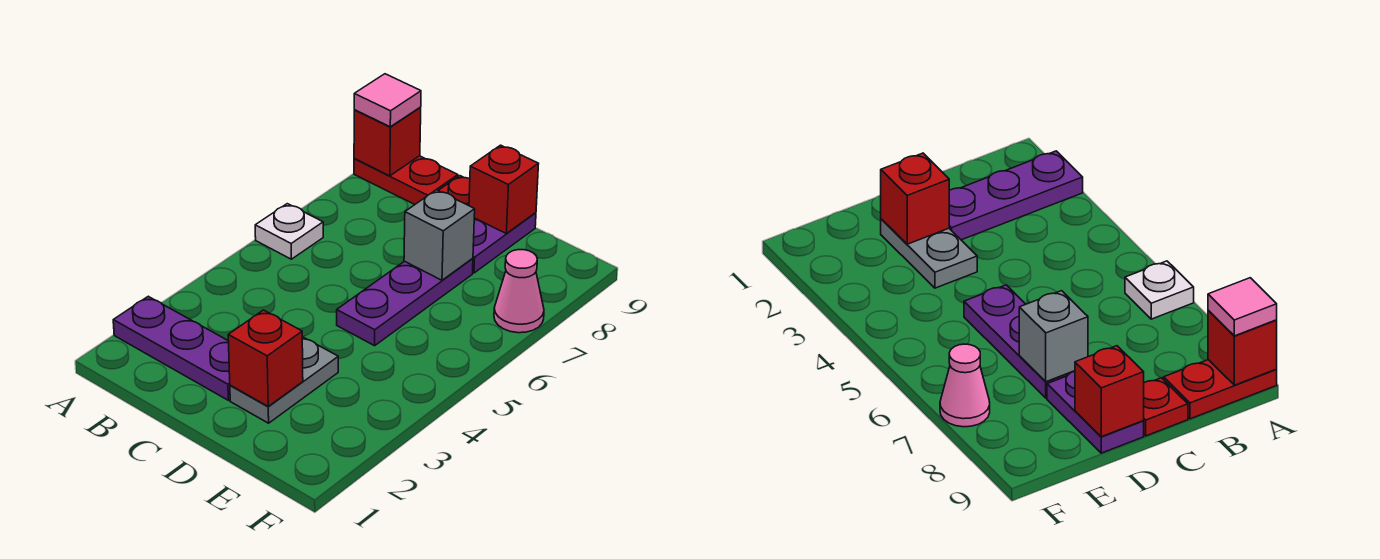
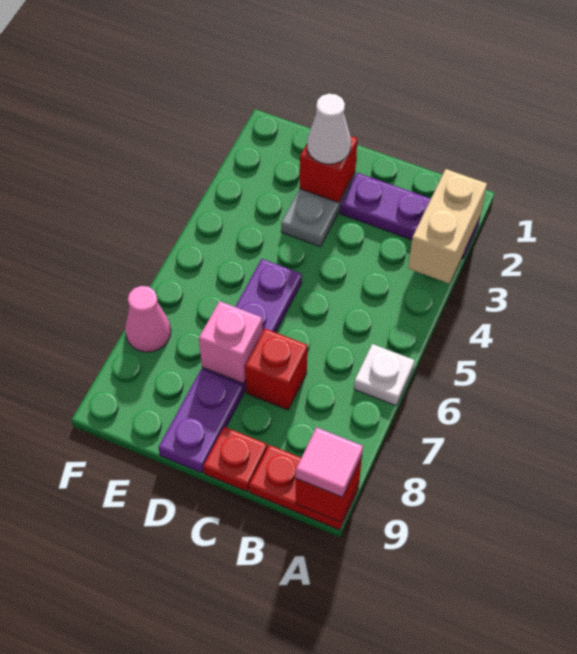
none -> tan brick A2:A3 level 2
none -> white cone D2 level 3
grey brick D7 level 2 -> pink brick D7 level 2
red brick D9 level 2 -> red brick C7 level 1

